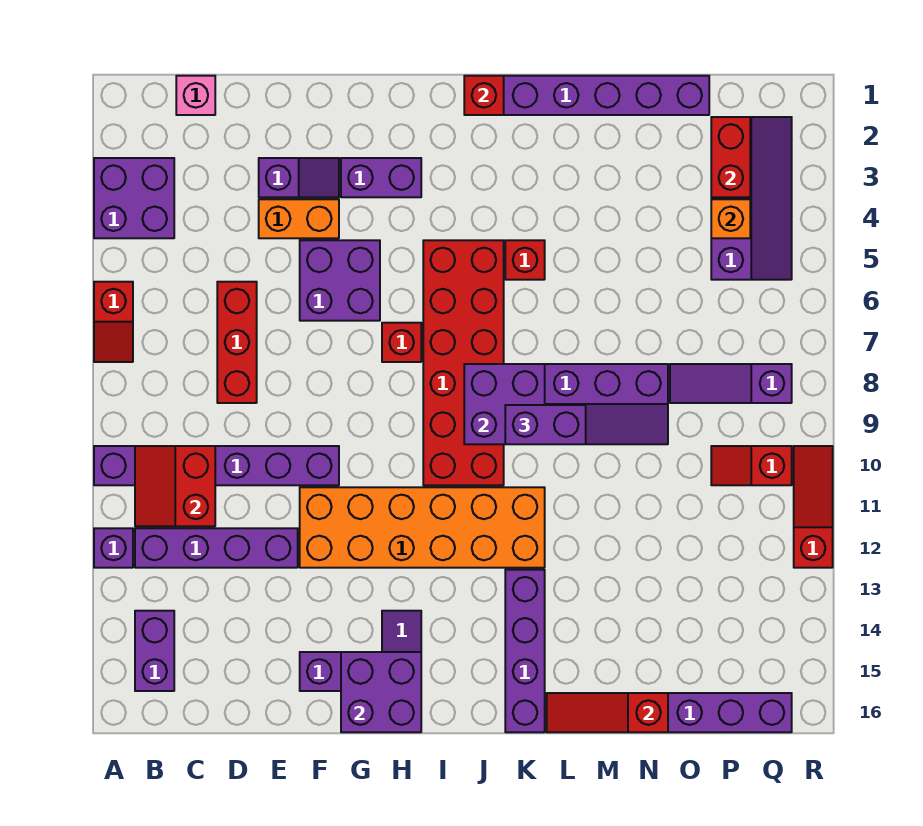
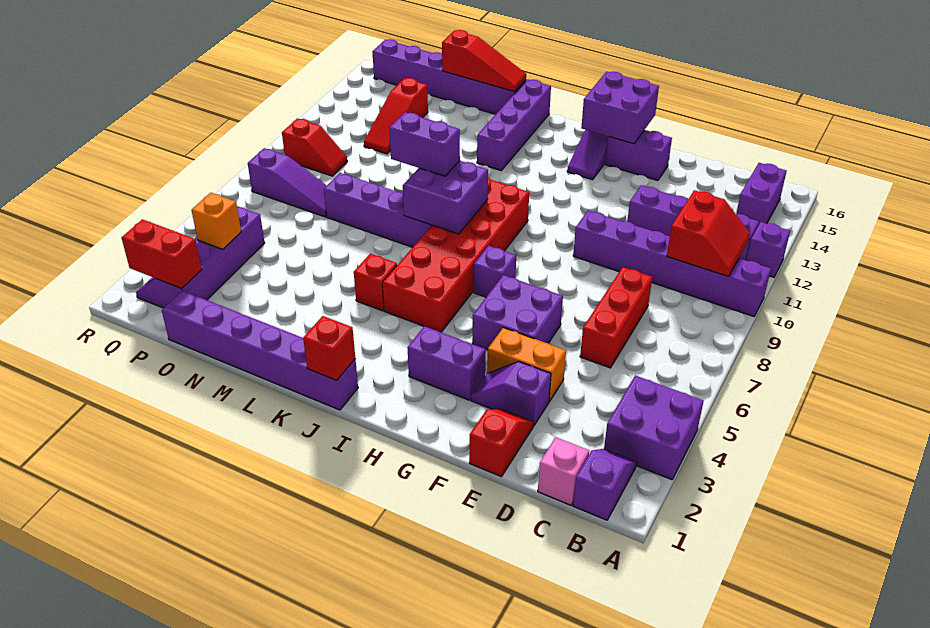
red slope A6:A7 level 1 top 6 -> red slope E1:E2 level 1 top 1
none -> purple slope B1:B2 level 1 top 1
orange brick F11:K12 level 1 -> none
red brick H7 level 1 -> purple brick H7 level 1
red brick P2:P3 level 2 -> red brick P2:Q2 level 2
red slope R10:R12 level 1 top 12 -> red slope O12:O14 level 1 top 14

